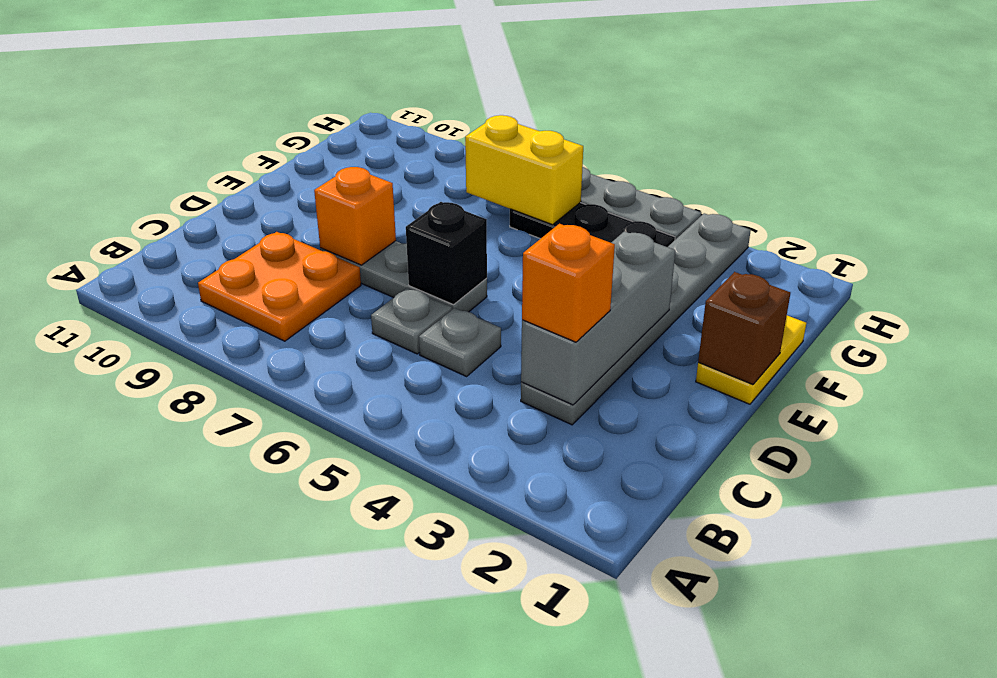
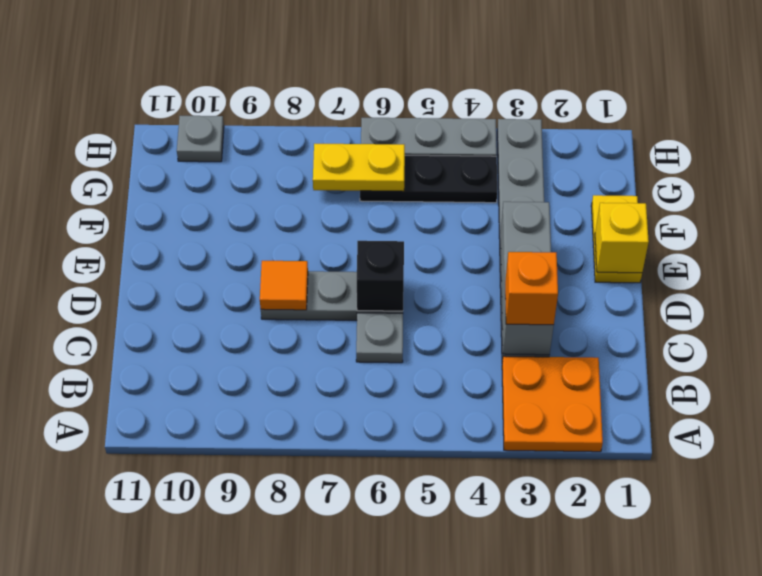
orange plate B8:C9 level 1 -> orange plate A2:B3 level 1
grey plate C5 level 1 -> grey plate H10 level 1
orange brick D8 level 2 -> orange tile D8 level 2
brown brick E1 level 2 -> yellow brick E1 level 2
yellow brick G6:G7 level 2 -> yellow plate G6:G7 level 2

